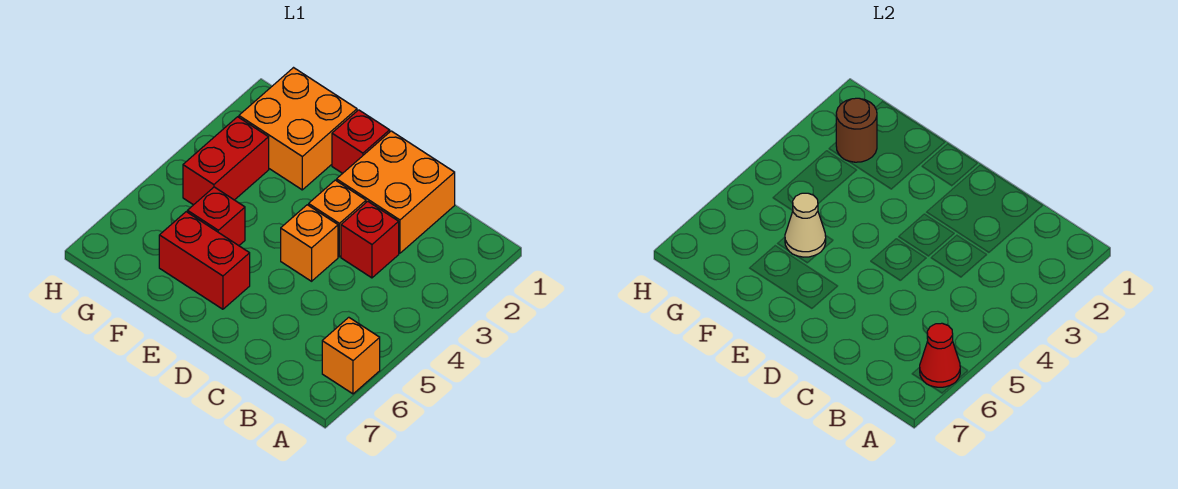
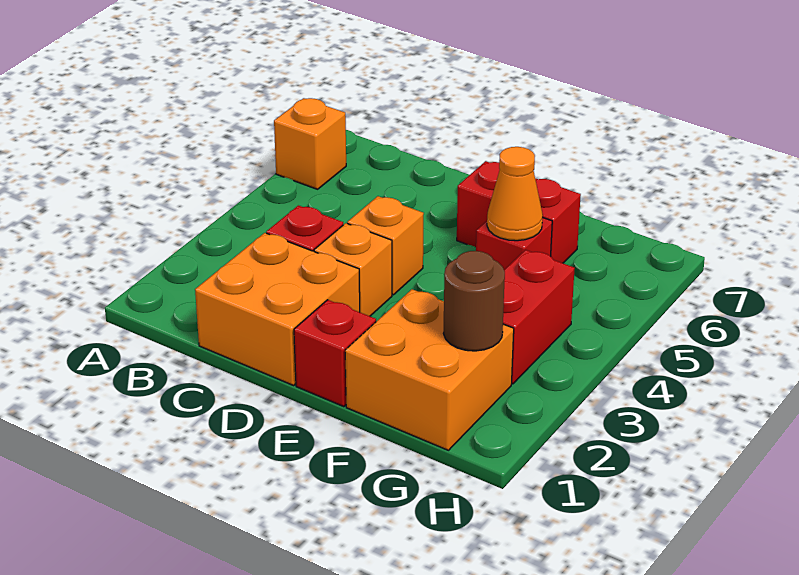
red cone A6 level 2 -> none
tan cone F5 level 2 -> orange cone F5 level 2

